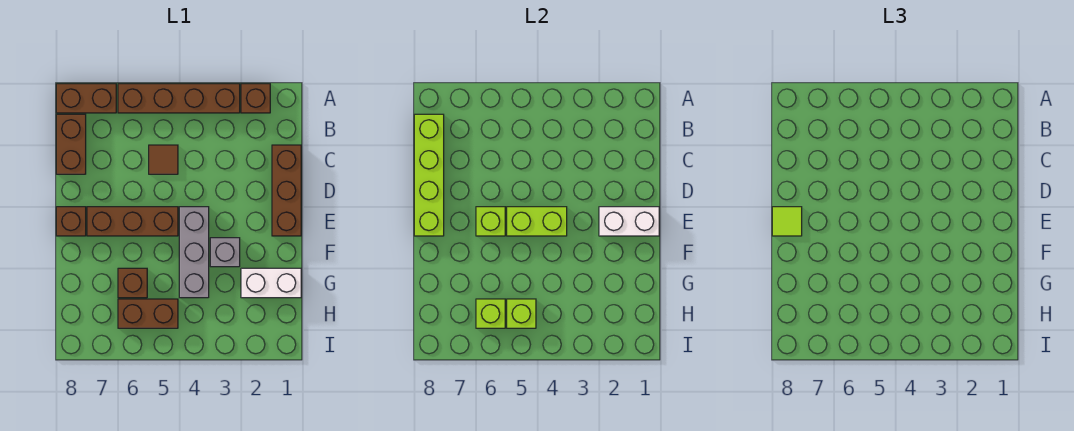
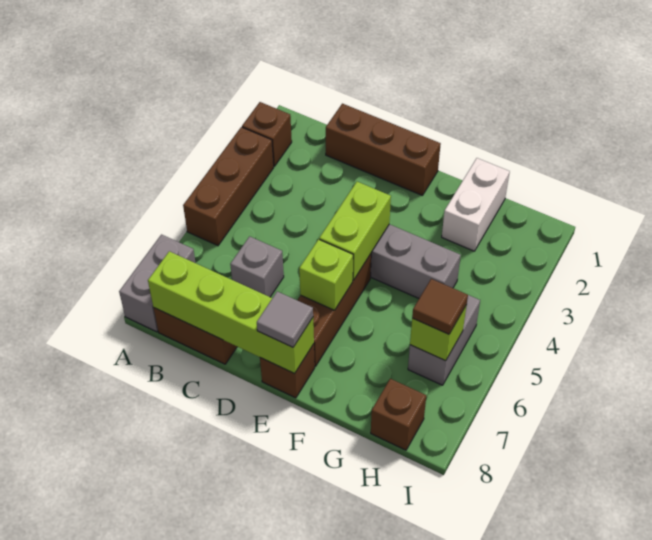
brown brick A3:A6 level 1 -> brown brick A3:A5 level 1
brown brick A7:A8 level 1 -> grey brick A7:A8 level 1
brown tile C5 level 1 -> brown tile H6 level 3
white brick E1:E2 level 2 -> none
lime tile E8 level 3 -> grey tile E8 level 3
grey brick F3 level 1 -> grey brick C6 level 1
brown brick G6 level 1 -> brown brick H8 level 1
brown brick H5:H6 level 1 -> grey brick H5:H6 level 1
lime brick H5 level 2 -> none

